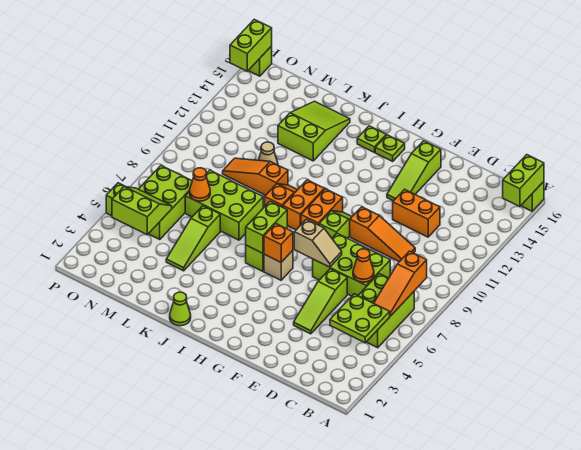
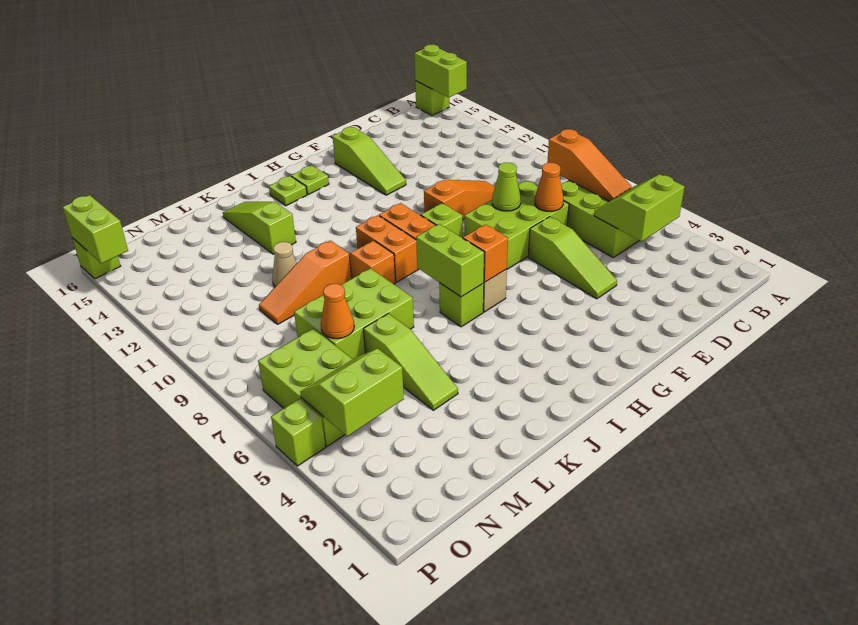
lime plate B4:C5 level 2 -> lime slope B4:C5 level 2 top 4
orange brick D12:E12 level 1 -> none
tan slope F7:G7 level 2 top G -> none
lime cone J1 level 1 -> lime cone E8 level 2
lime slope K13:L15 level 1 top 13 -> lime slope K13:K15 level 1 top 13

